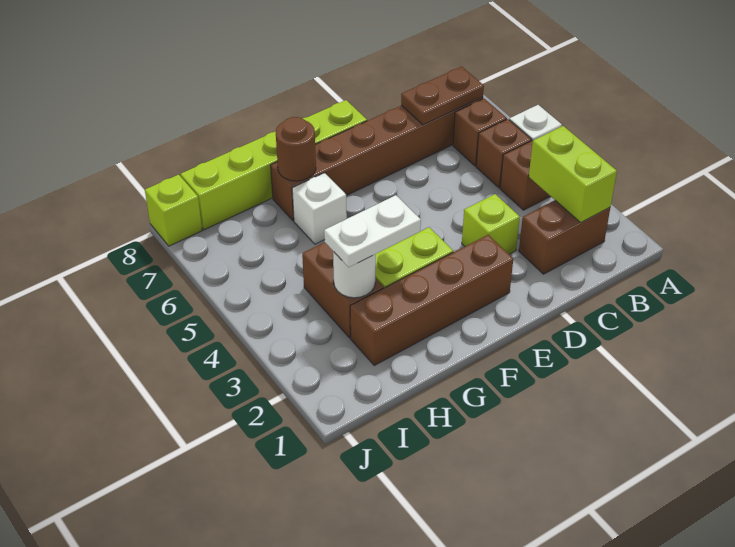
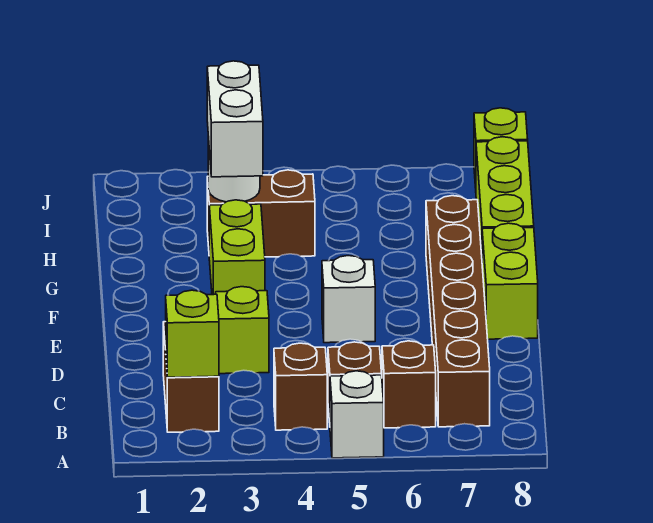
lime brick B2:B3 level 2 -> lime brick B2 level 2
brown plate B7:C7 level 2 -> none
brown brick E2:H2 level 1 -> none
white plate G3:H3 level 3 -> white brick G3:H3 level 3
white brick G6 level 1 -> white brick E5 level 1
brown round brick G7 level 2 -> none

